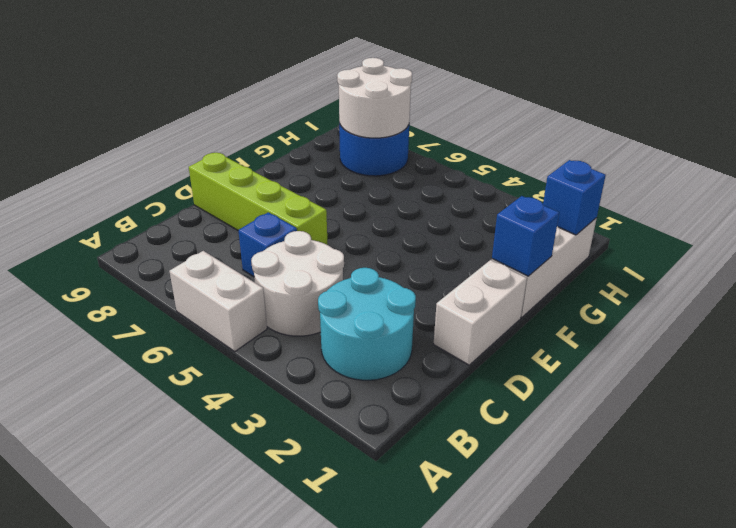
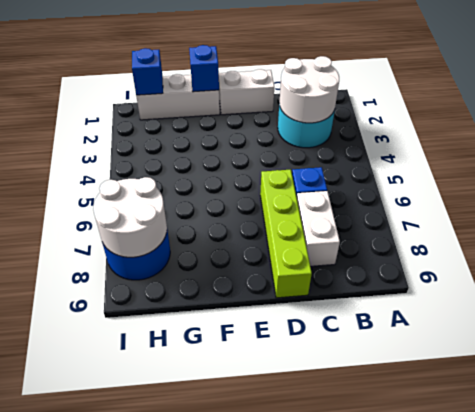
white brick A5:A6 level 1 -> white brick C7:C8 level 1
white round brick B4:C5 level 1 -> white round brick B2:C3 level 2

